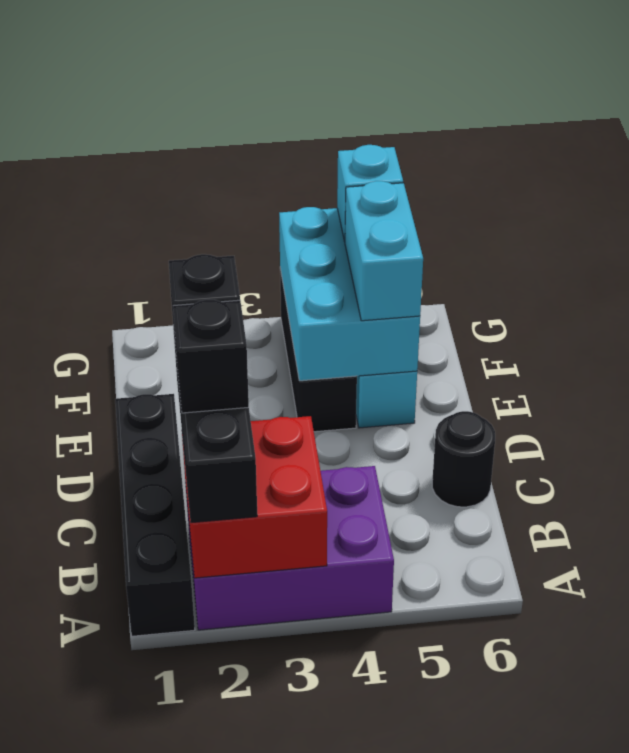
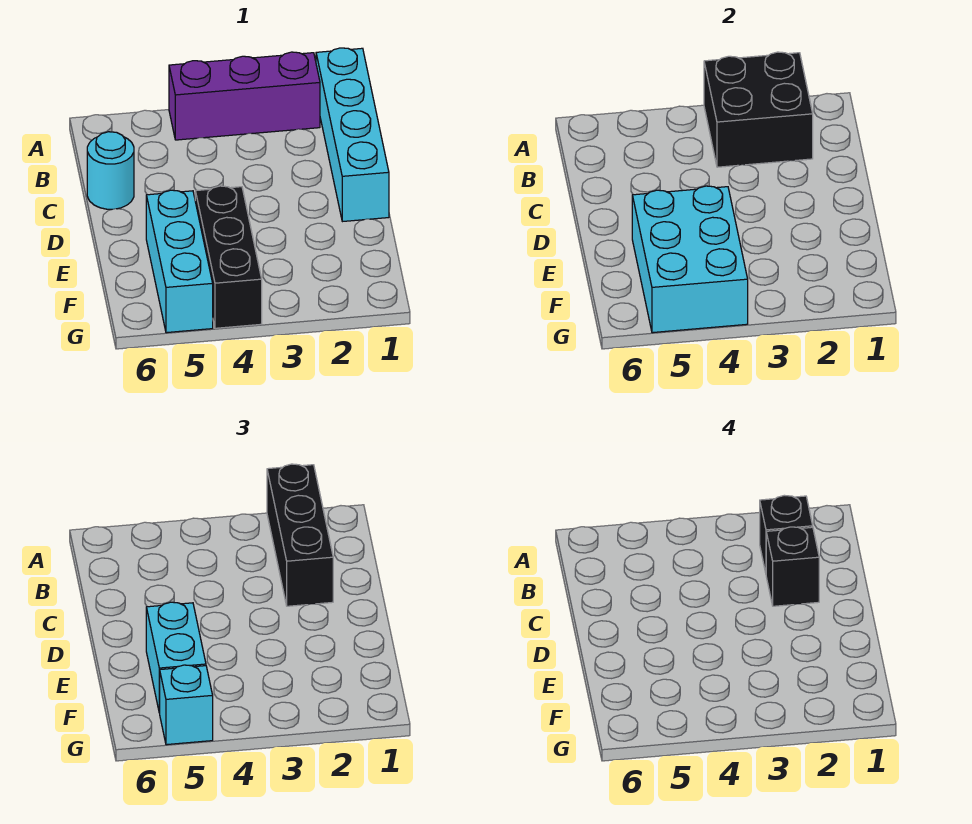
black brick A1:D1 level 1 -> cyan brick A1:D1 level 1
purple brick A2:B4 level 1 -> purple brick A2:A4 level 1
red brick A2:B3 level 2 -> black brick A2:B3 level 2
black round brick C6 level 1 -> cyan round brick C6 level 1

